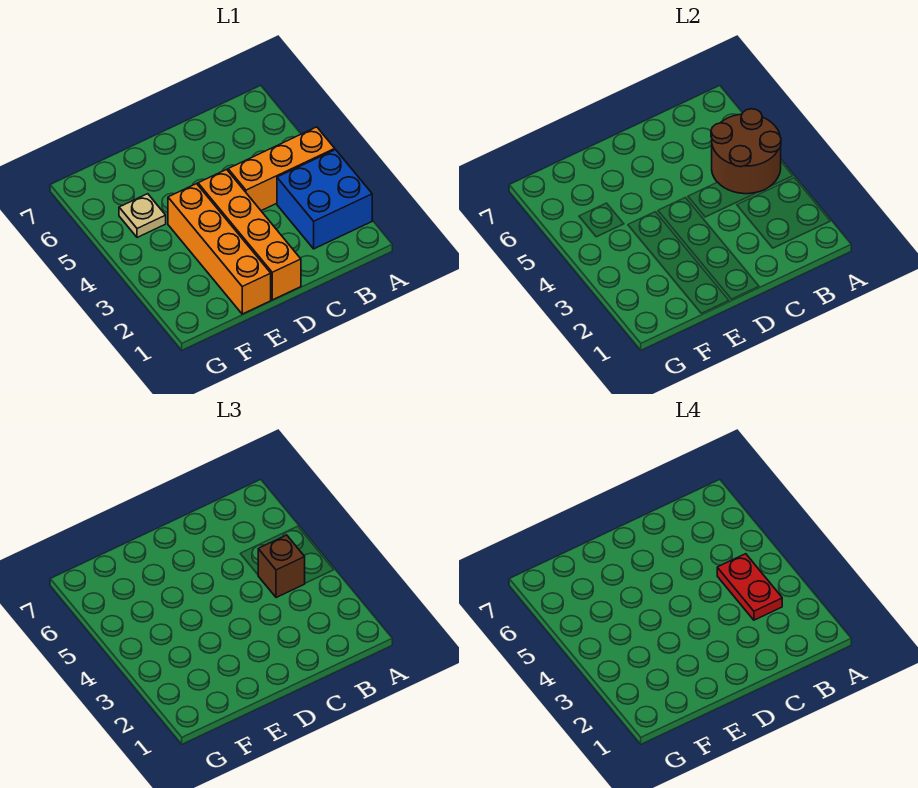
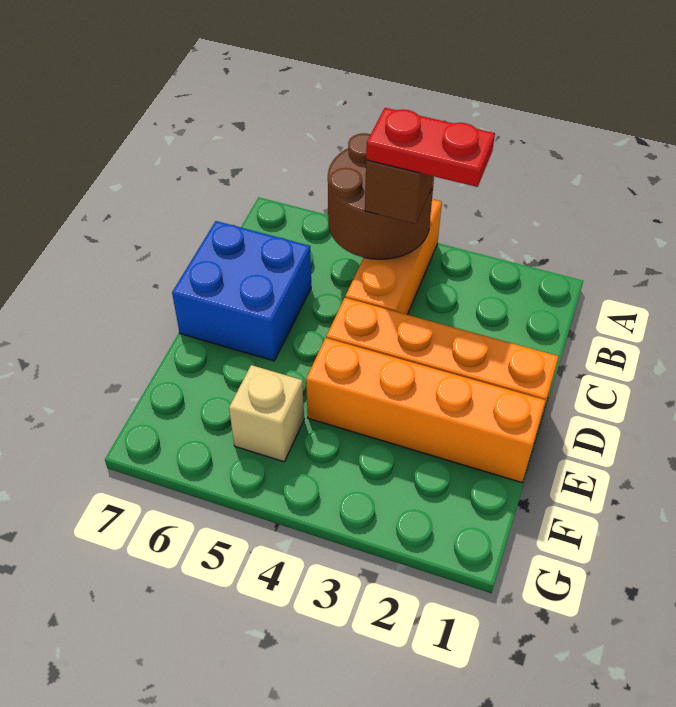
blue brick A2:B3 level 1 -> blue brick C6:D7 level 1
tan plate F5 level 1 -> tan brick F5 level 1

